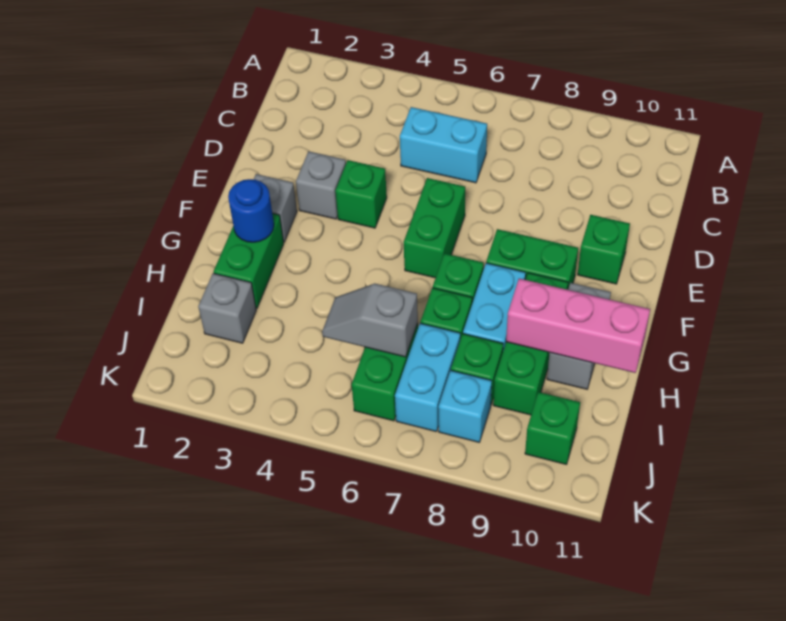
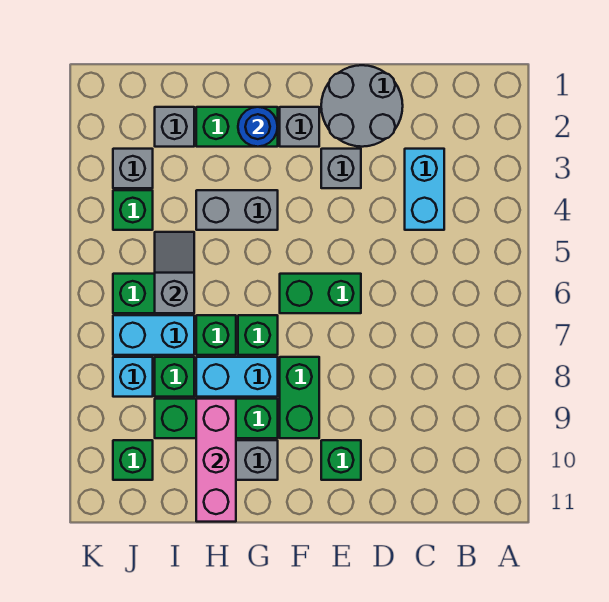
cyan brick C5:C6 level 1 -> cyan brick C3:C4 level 1
none -> grey round brick D1:E2 level 1
green brick E4 level 1 -> green brick J4 level 1
none -> grey brick G4:H4 level 1
none -> grey brick J3 level 1

